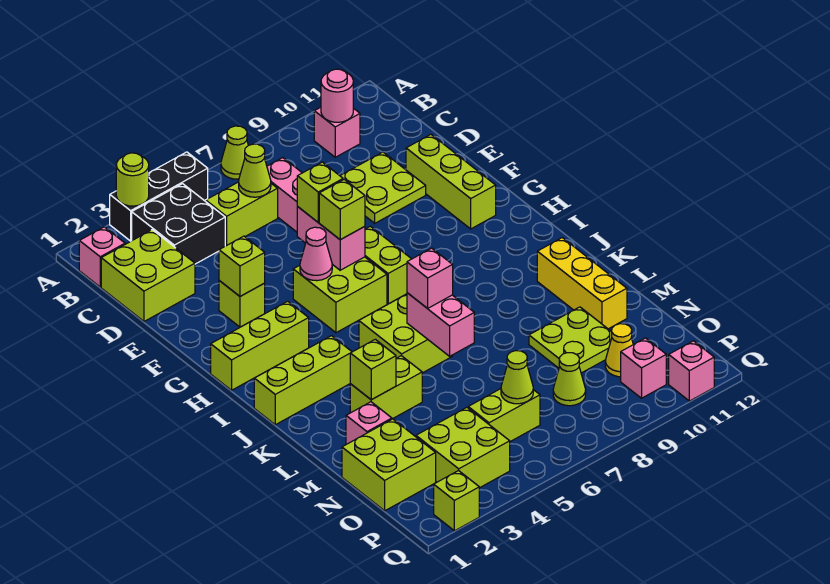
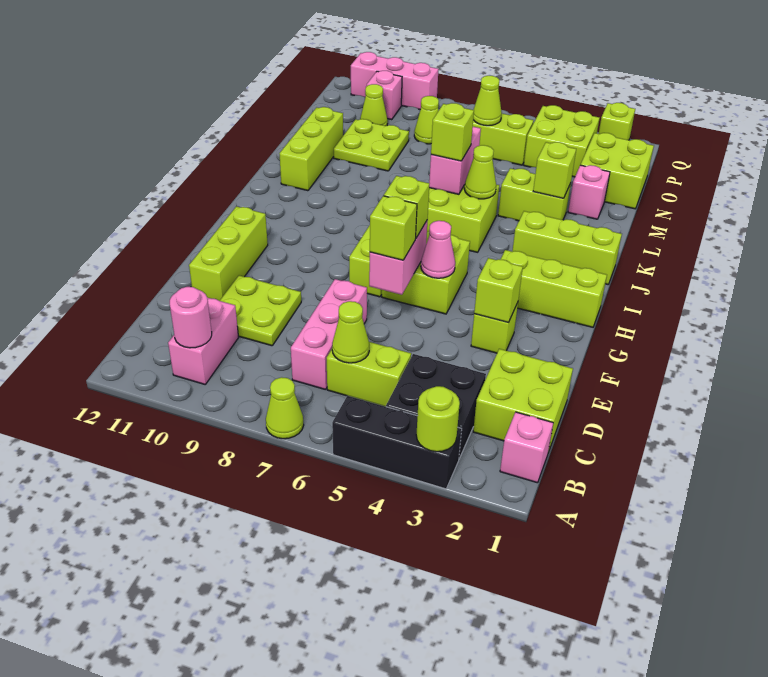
pink brick B10 level 1 -> pink brick B10:C10 level 1
none -> lime cone K5 level 2
pink brick K6 level 3 -> lime brick K6 level 3
yellow brick K11:M11 level 1 -> lime brick K11:M11 level 1
yellow cone O10 level 1 -> lime cone O10 level 1
pink brick Q11 level 1 -> pink brick Q9:Q11 level 1

